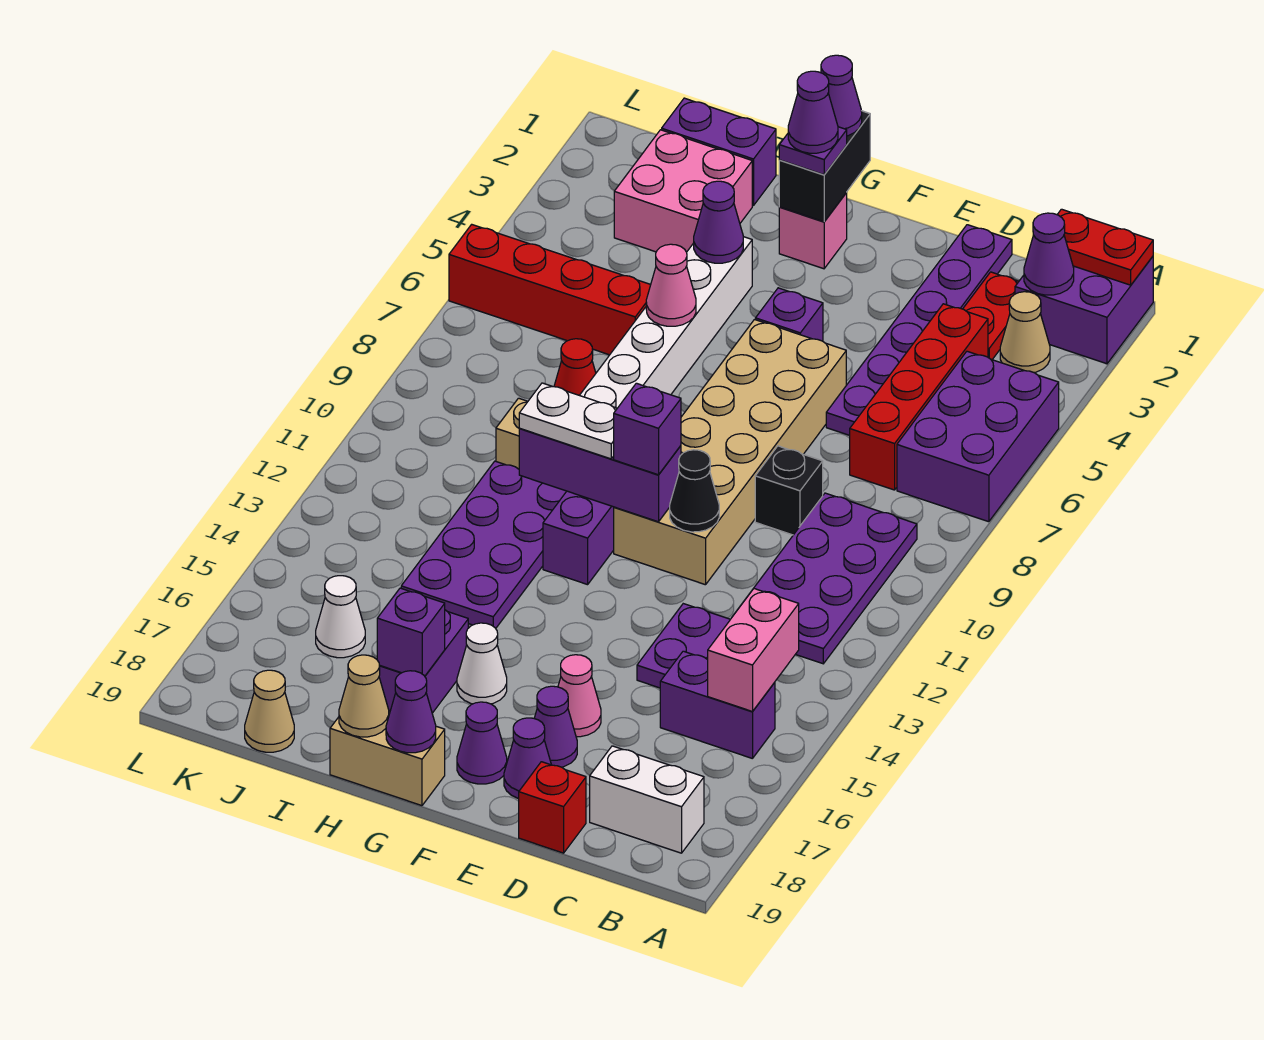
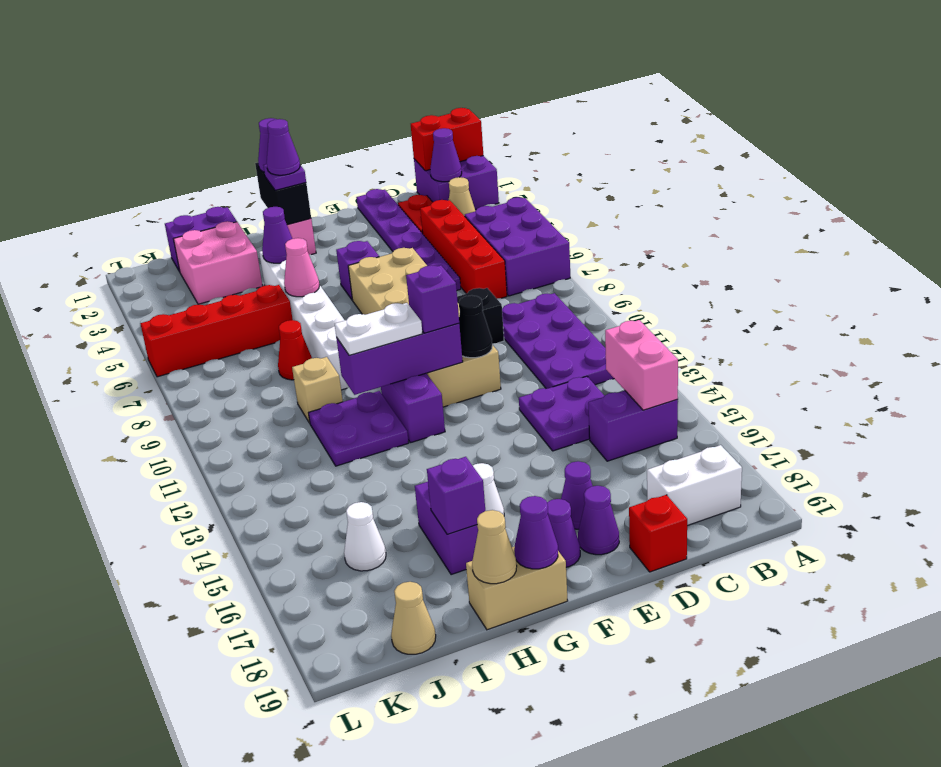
red plate A1:B1 level 2 -> red brick A1:B1 level 2
pink cone E16 level 1 -> none
purple plate H11:I14 level 1 -> purple plate H11:I12 level 1

